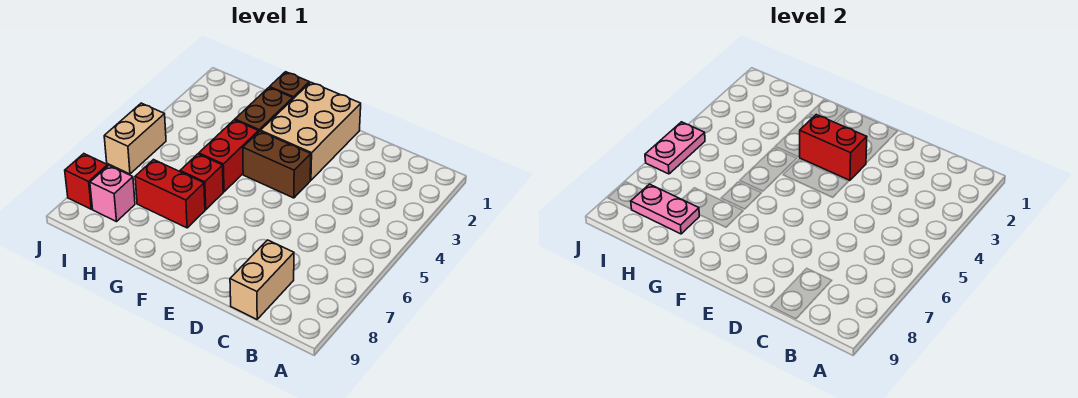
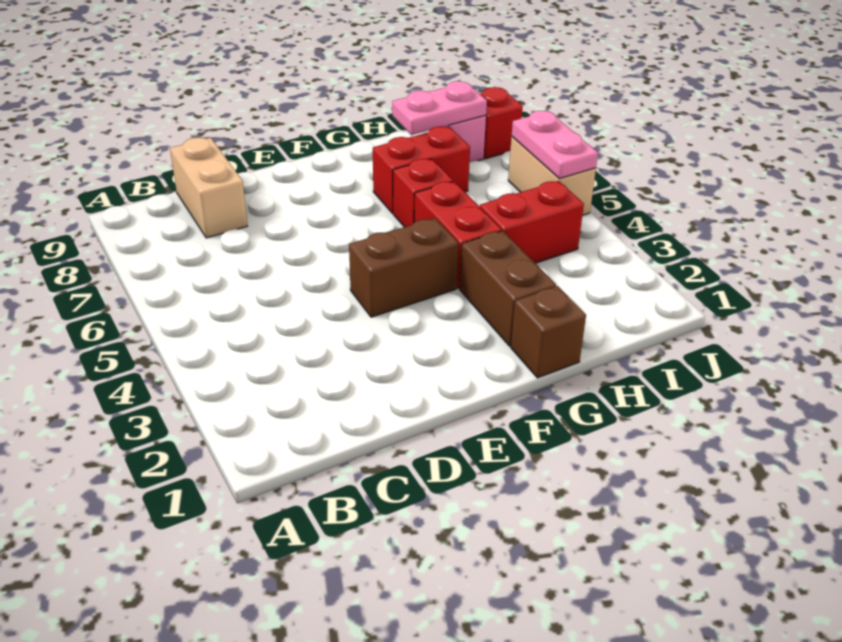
tan brick E1:F3 level 1 -> none
red brick E3:F3 level 2 -> red brick H4:I4 level 1

